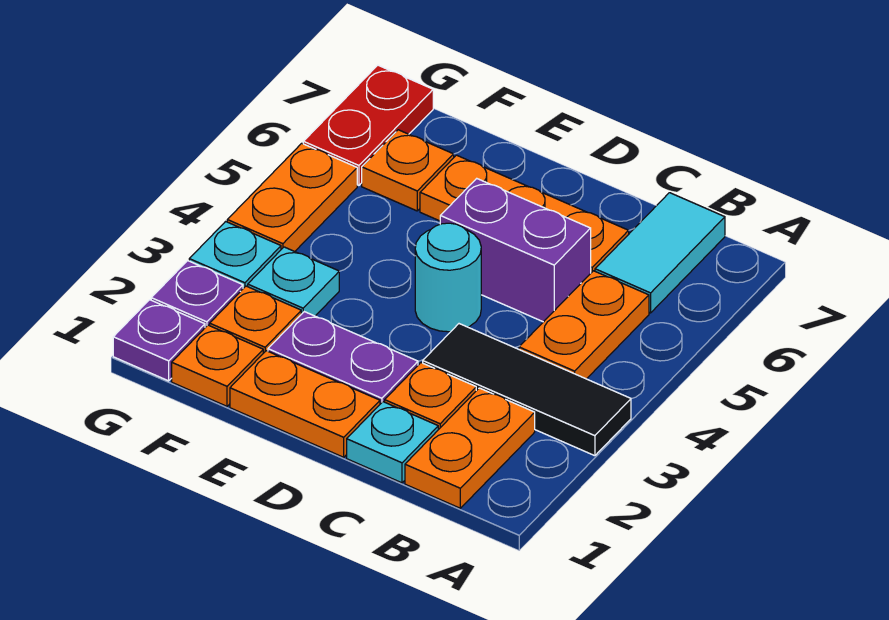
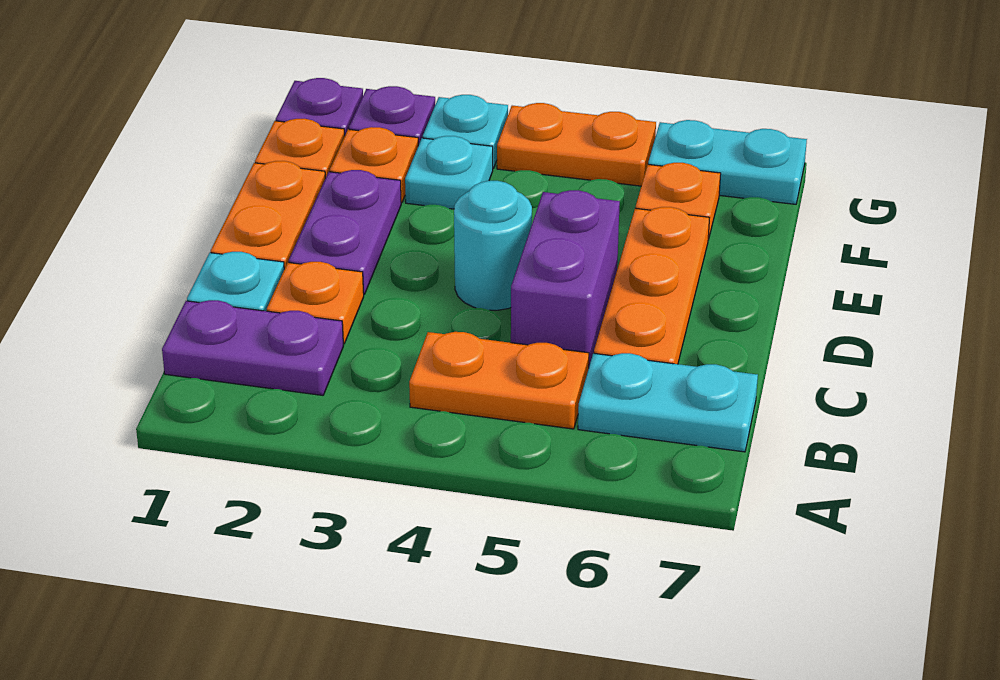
black tile A3:C3 level 1 -> none
orange plate B1:B2 level 1 -> purple plate B1:B2 level 1
cyan tile B6:B7 level 1 -> cyan plate B6:B7 level 1
red plate G6:G7 level 1 -> cyan plate G6:G7 level 1

